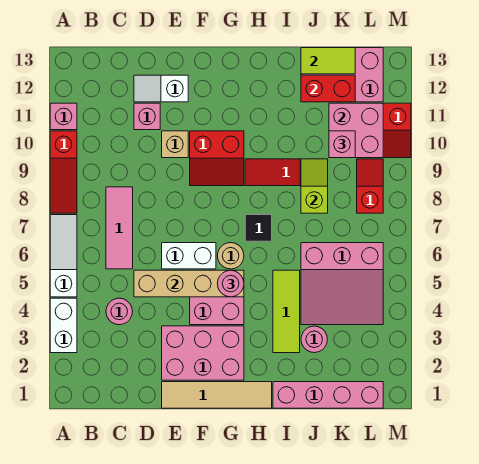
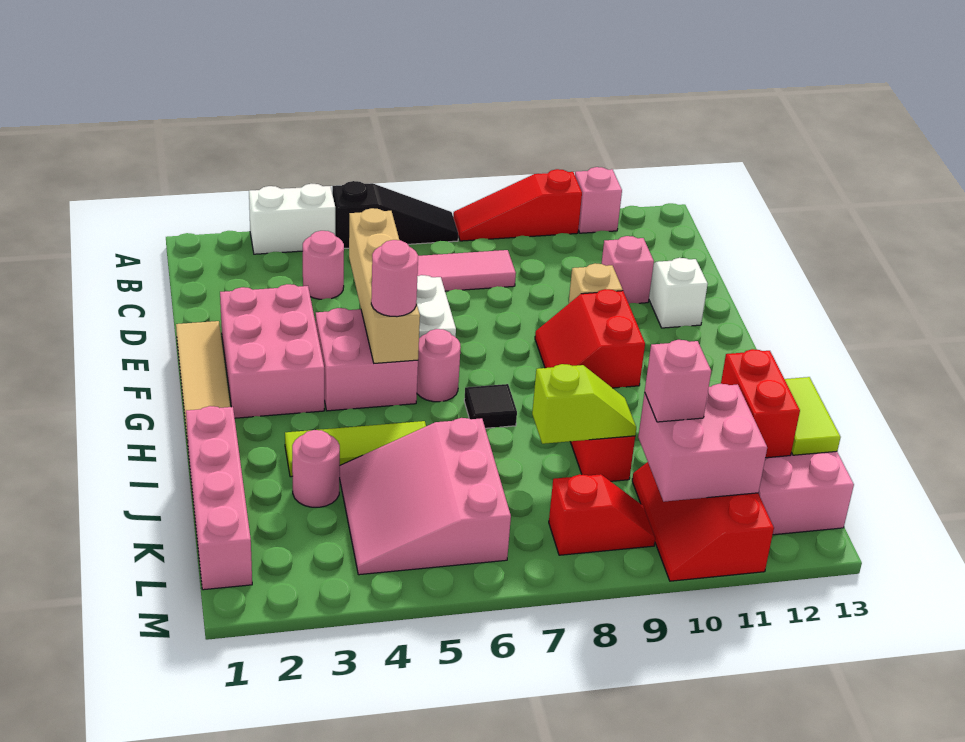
white slope A5:A7 level 1 top 5 -> black slope A5:A7 level 1 top 5
tan round brick G6 level 1 -> pink round brick G6 level 1

